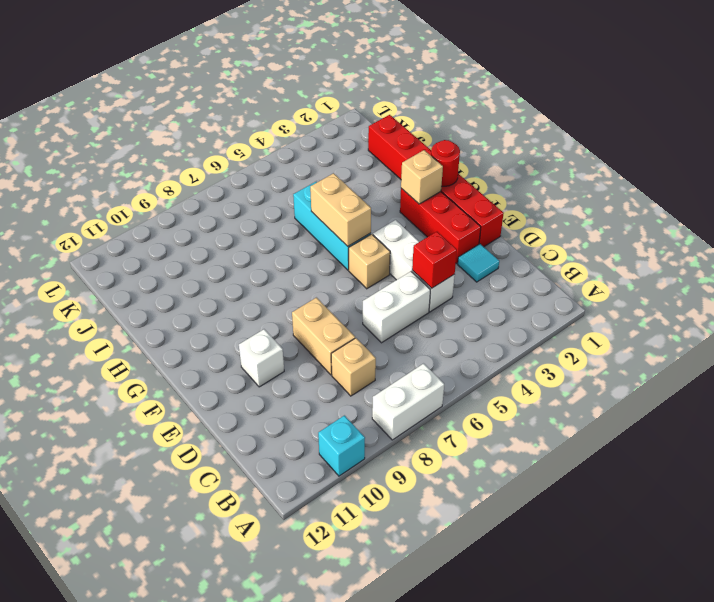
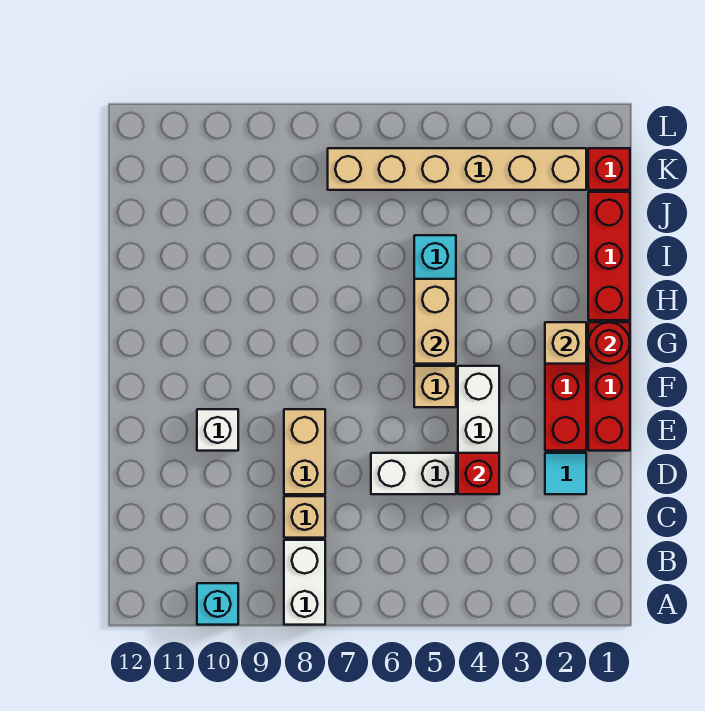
white brick A7:A8 level 1 -> white brick A8:B8 level 1
none -> red brick K1 level 1
none -> tan brick K2:K7 level 1

